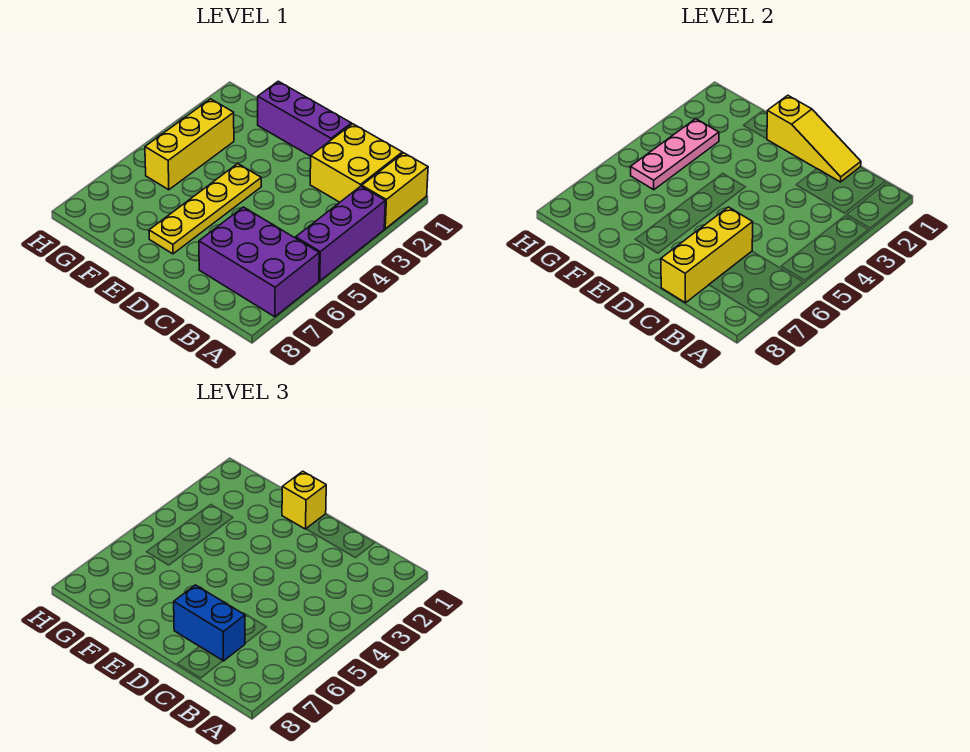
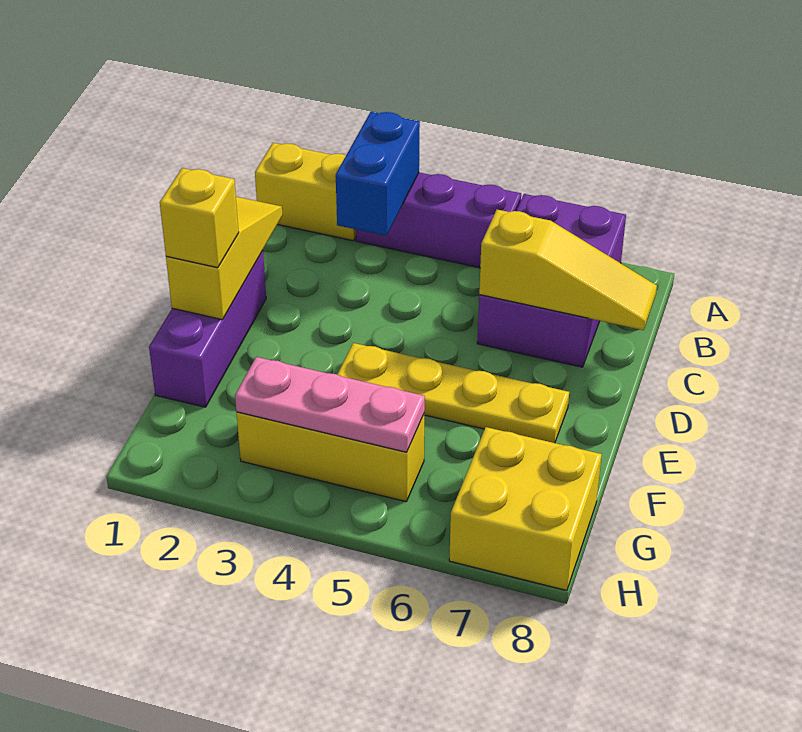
yellow brick B1:C2 level 1 -> yellow brick G7:H8 level 1
yellow brick C6:C8 level 2 -> yellow slope C6:C8 level 2 top 6
blue brick C7:D7 level 3 -> blue brick A3:B3 level 2

